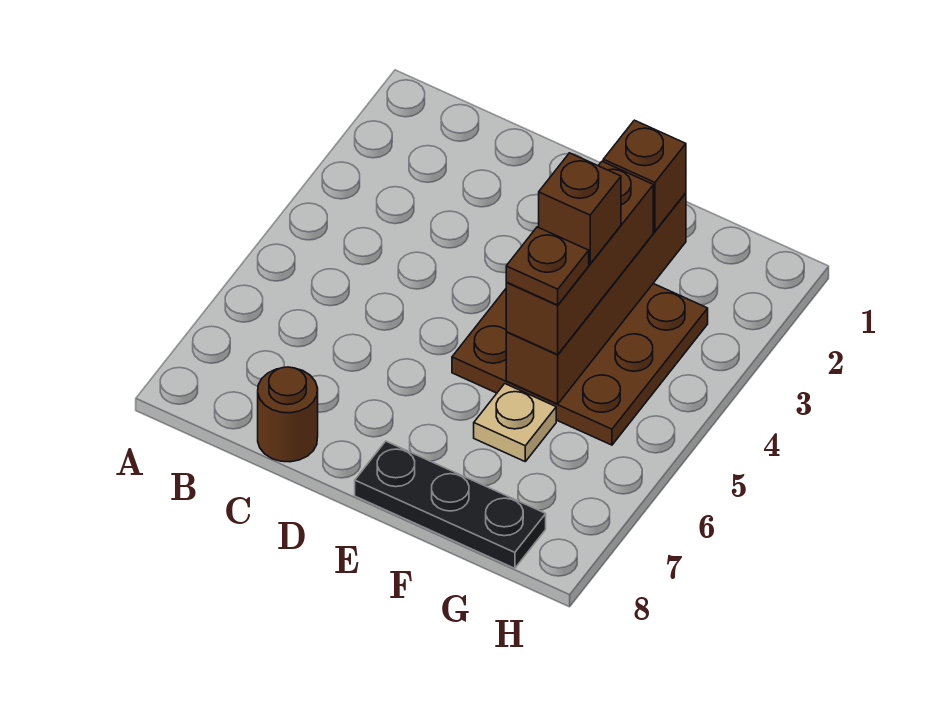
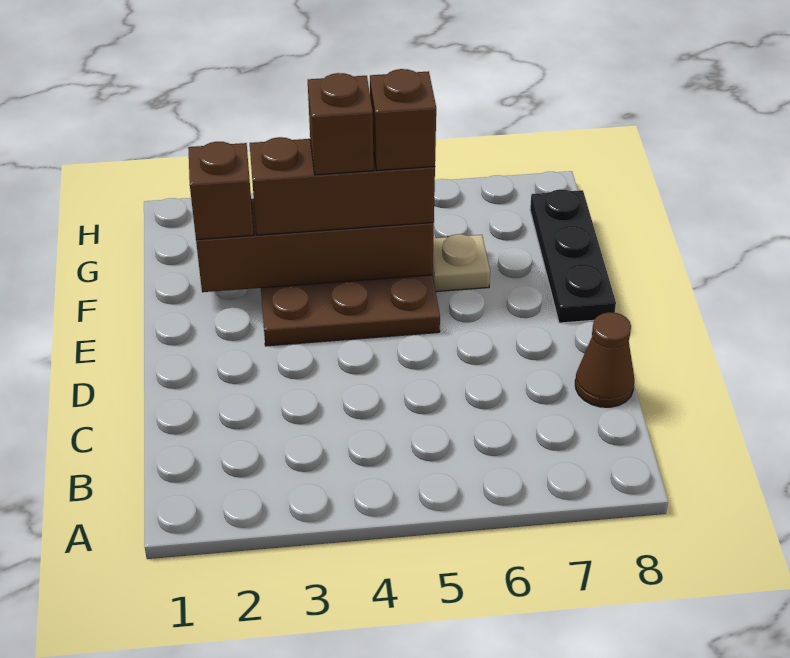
brown round brick C8 level 1 -> brown cone C8 level 1
brown plate F5 level 4 -> brown brick F5 level 4

